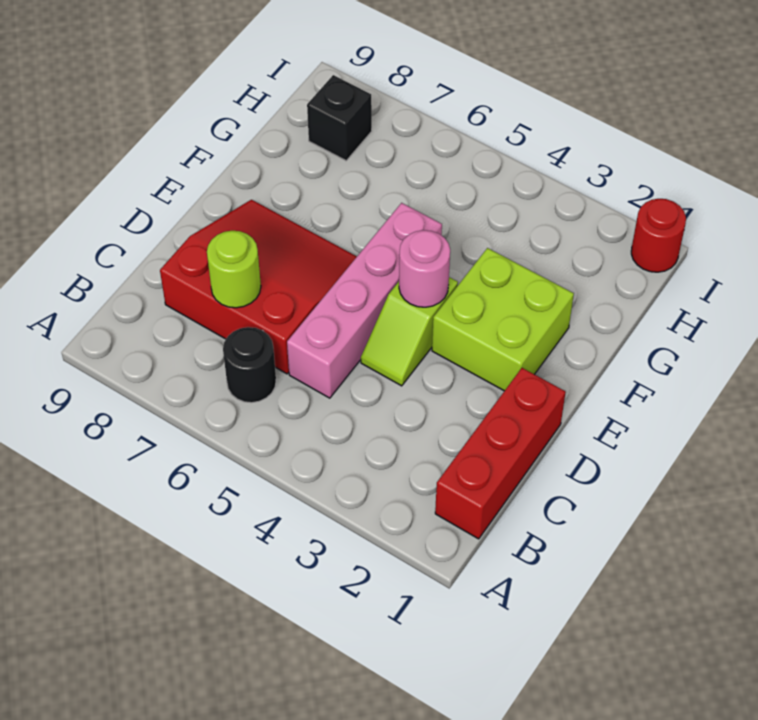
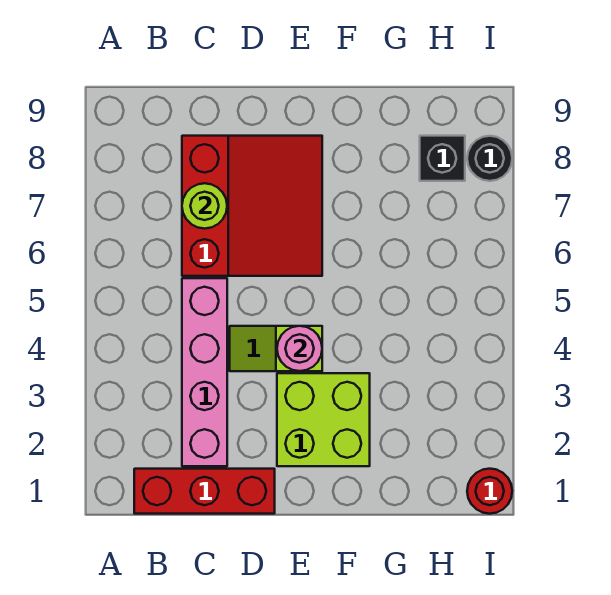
black round brick B6 level 1 -> black round brick I8 level 1
pink brick C5:F5 level 1 -> pink brick C2:C5 level 1

